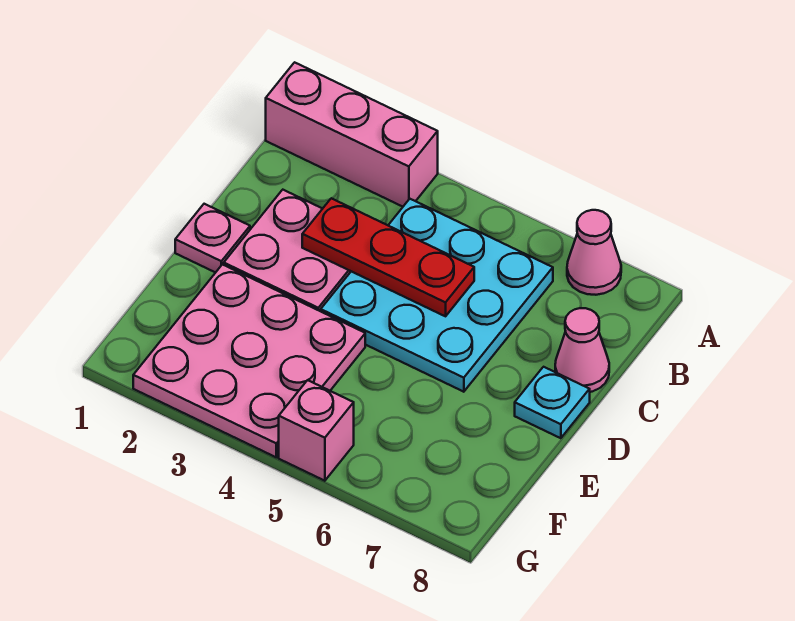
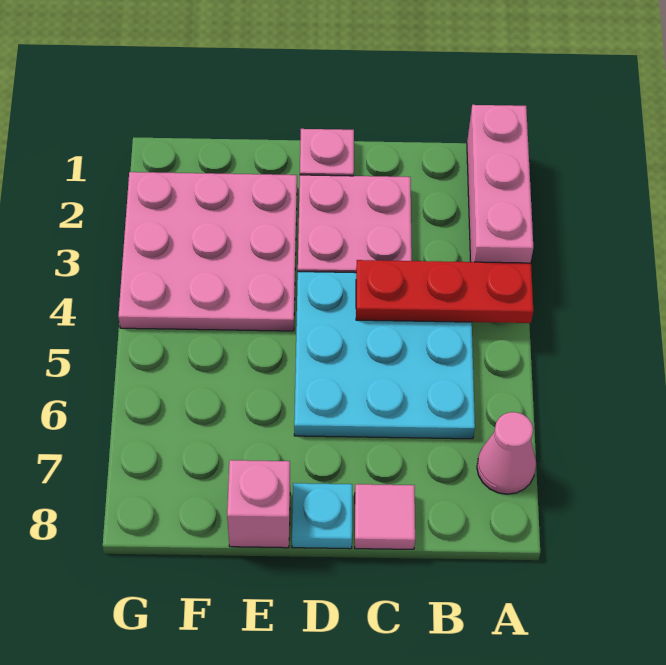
red plate C3:C5 level 2 -> red plate A4:C4 level 2
pink cone C8 level 1 -> pink tile C8 level 1
pink brick G5 level 1 -> pink brick E8 level 1

